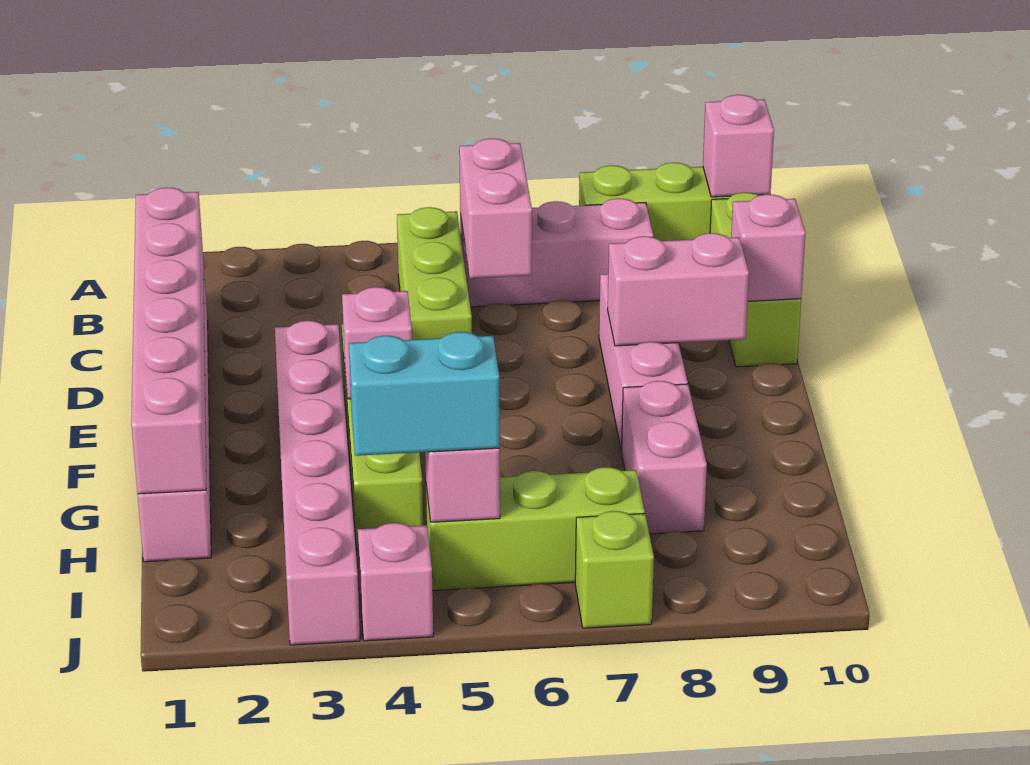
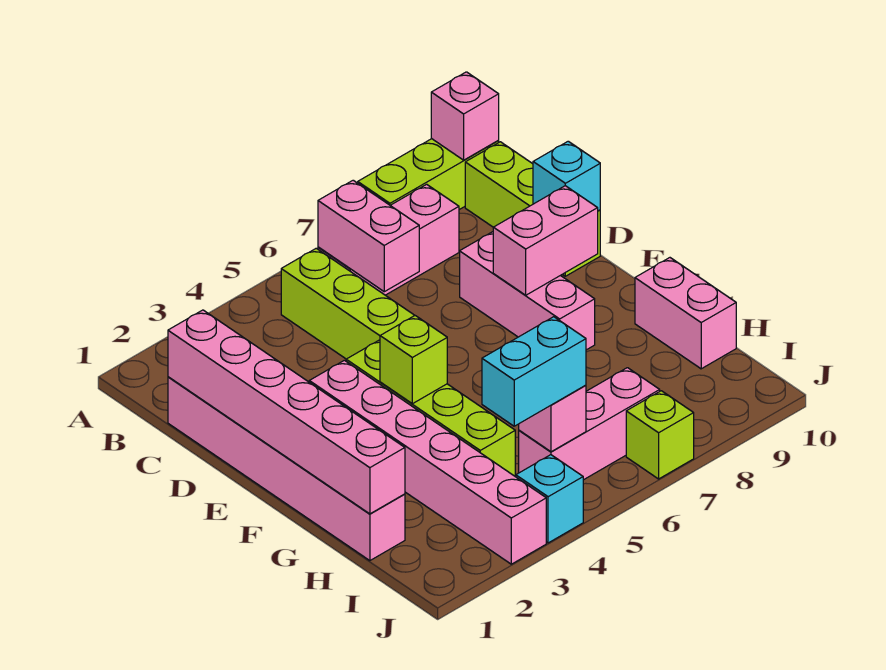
pink brick D10 level 2 -> cyan brick D10 level 2
pink brick F4 level 2 -> lime brick F4 level 2
pink brick G8:H8 level 1 -> pink brick G10:H10 level 1
lime brick I5:I7 level 1 -> pink brick I5:I7 level 1
pink brick J4 level 1 -> cyan brick J4 level 1

